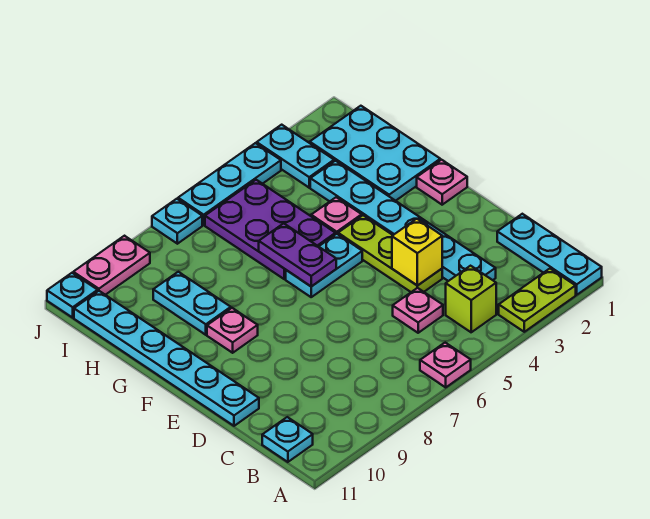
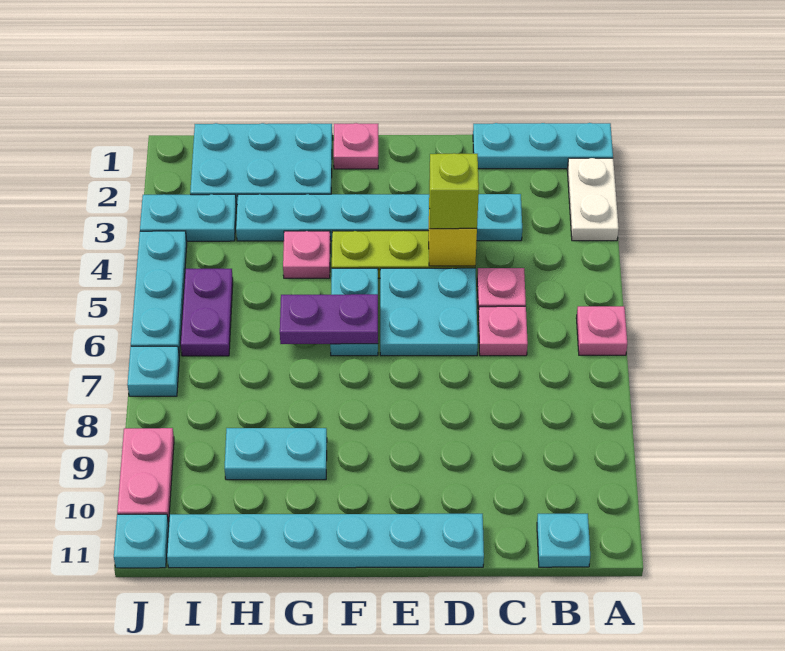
lime plate A2:A3 level 1 -> white plate A2:A3 level 1
lime brick B4 level 1 -> lime brick D4 level 3
none -> cyan plate D5:E6 level 1
pink plate F9 level 1 -> pink plate C6 level 1
purple plate G5:I6 level 1 -> purple plate I5:I6 level 1

